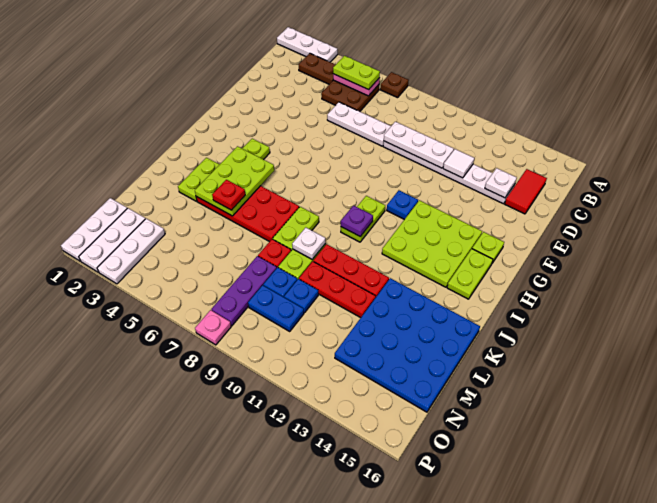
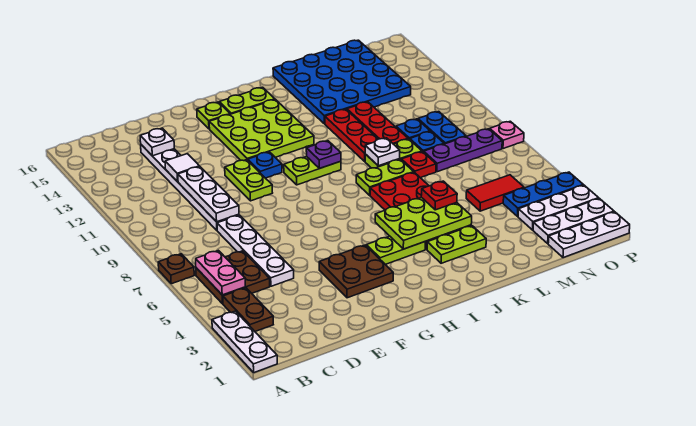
lime plate B5:B6 level 3 -> lime plate F10:F11 level 1
red tile C15:D15 level 1 -> red tile M5:N5 level 1
white plate D6:D8 level 1 -> white plate D5:D8 level 1
none -> brown plate F3:G4 level 1
none -> blue plate N4:P4 level 1

